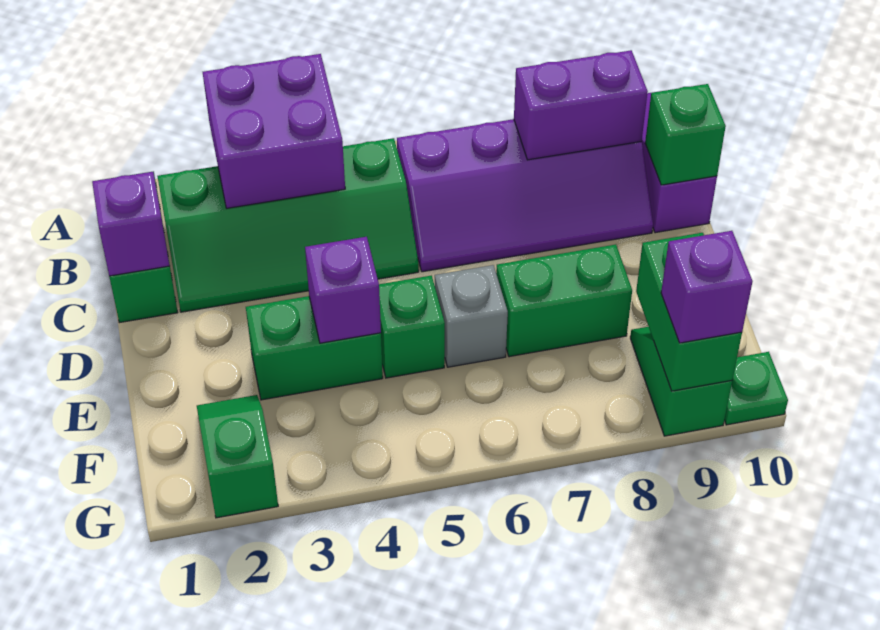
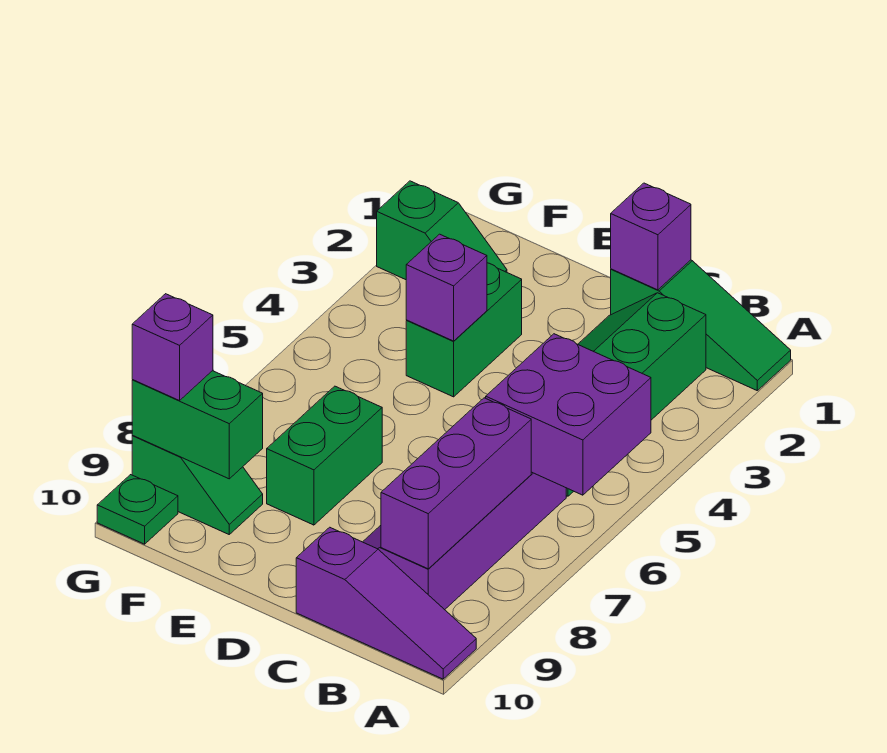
purple brick A3:B4 level 2 -> purple brick A5:B6 level 2
purple brick B8:B9 level 2 -> purple brick B7:B9 level 2
green brick C10 level 2 -> none
green brick E5 level 1 -> none
grey brick E6 level 1 -> none

